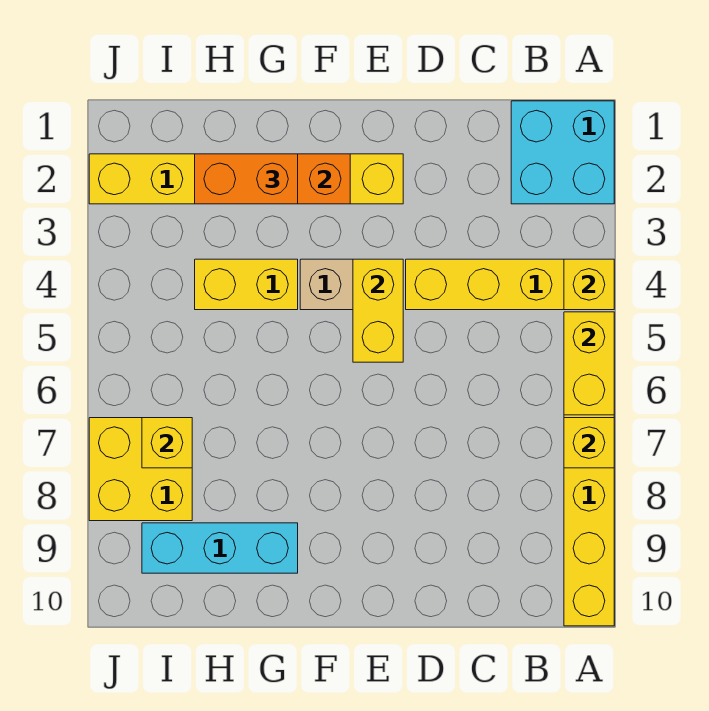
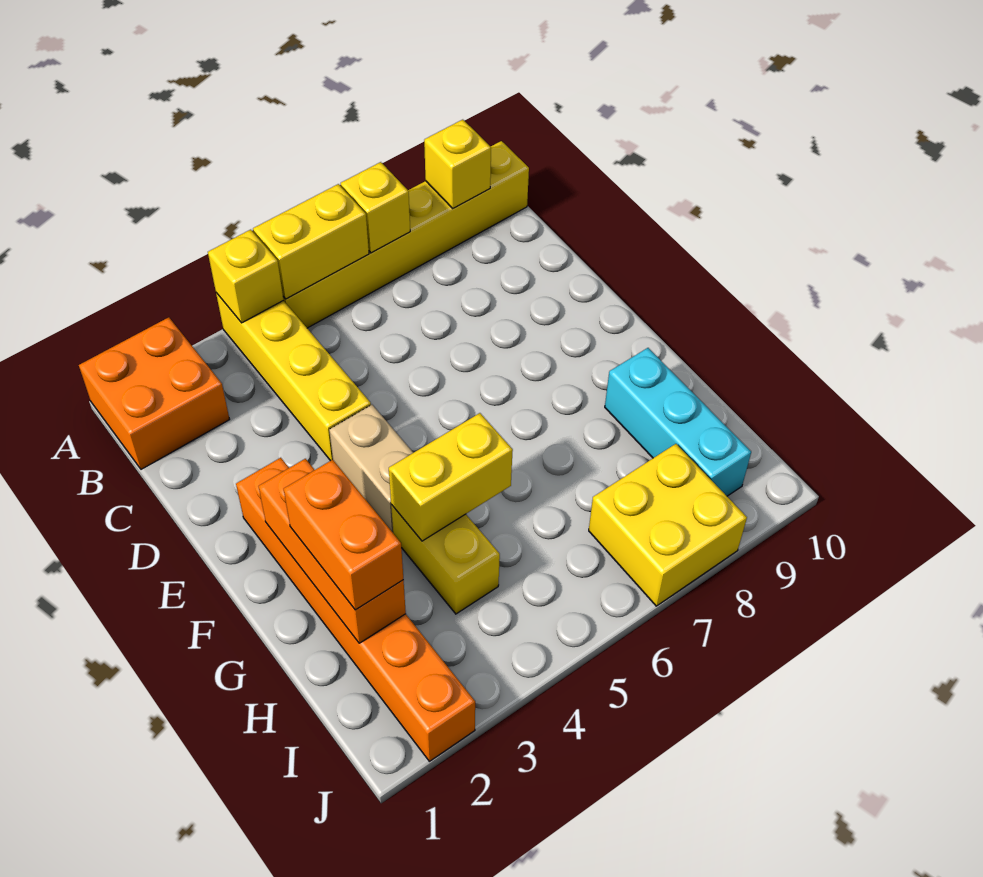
cyan brick A1:B2 level 1 -> orange brick A1:B2 level 1
yellow brick E2:J2 level 1 -> orange brick E2:J2 level 1
yellow brick E4:E5 level 2 -> yellow brick G4:G5 level 2
yellow brick I7 level 2 -> yellow brick A9 level 2

